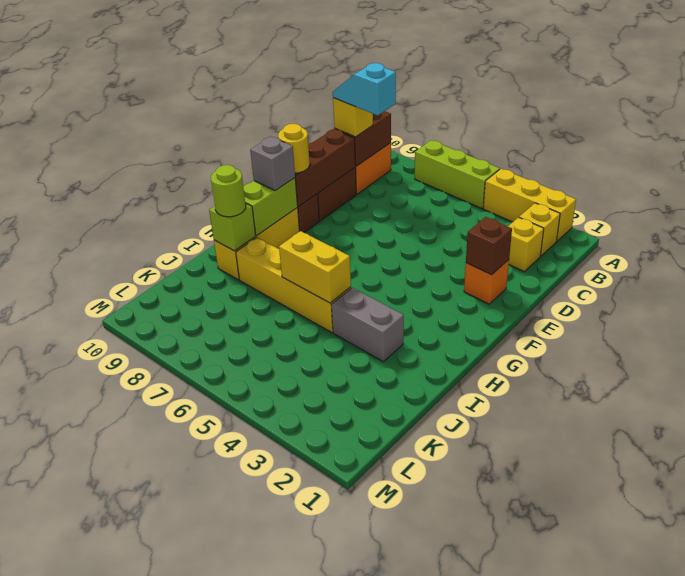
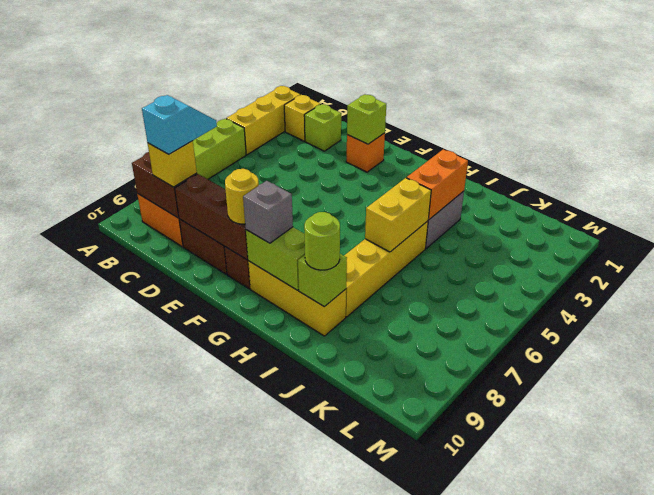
yellow brick C2 level 1 -> lime brick C2 level 1
cyan slope C8:C9 level 4 top 8 -> cyan slope C8:C9 level 4 top 9
brown brick E2 level 2 -> lime brick E2 level 2
none -> orange brick I3:I4 level 2

